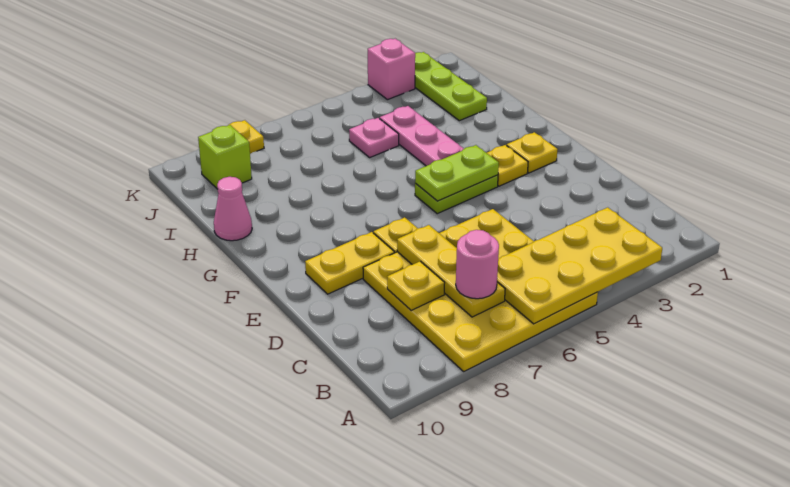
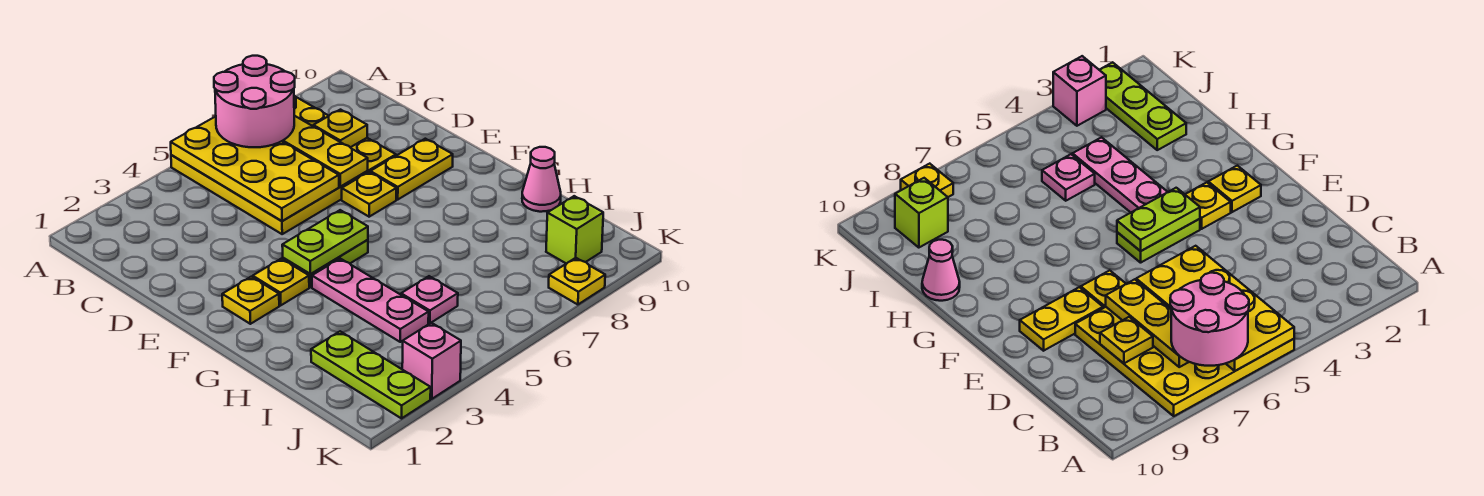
yellow plate A3:B6 level 2 -> yellow plate A5:D6 level 2
pink round brick B7 level 3 -> pink round brick A6:B7 level 3

